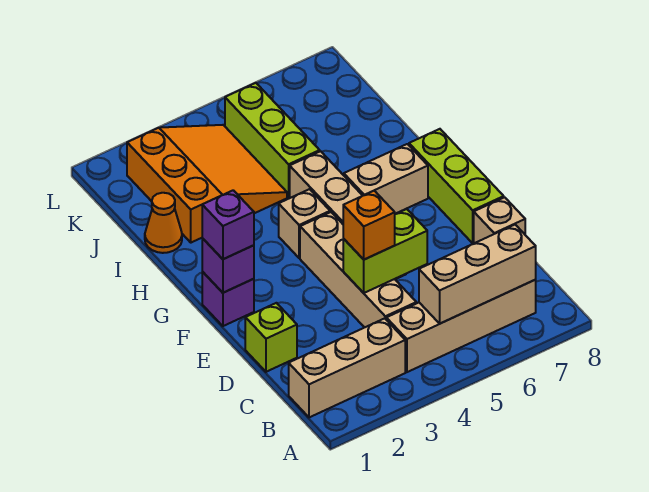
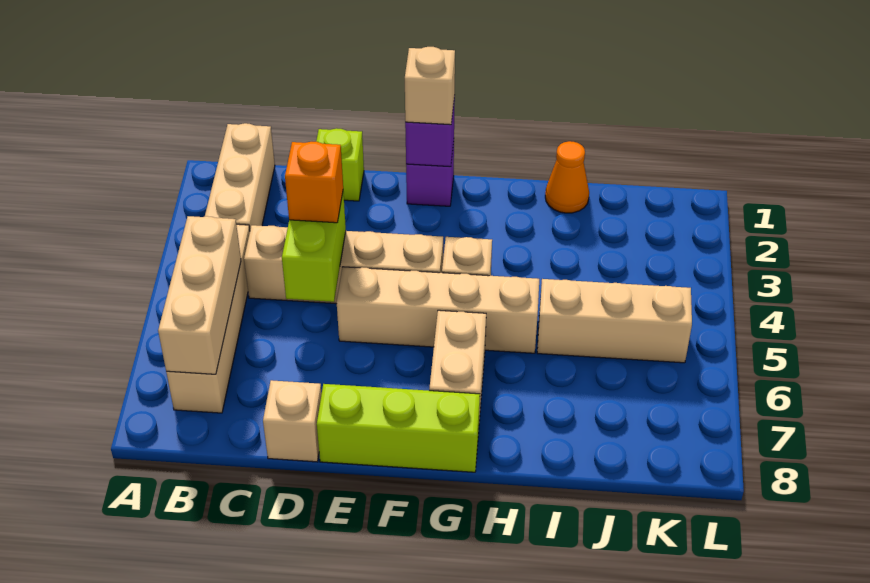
purple brick F1 level 3 -> tan brick F1 level 3
orange slope I2:K4 level 1 top 2 -> none
lime brick I5:K5 level 1 -> tan brick I5:K5 level 1

